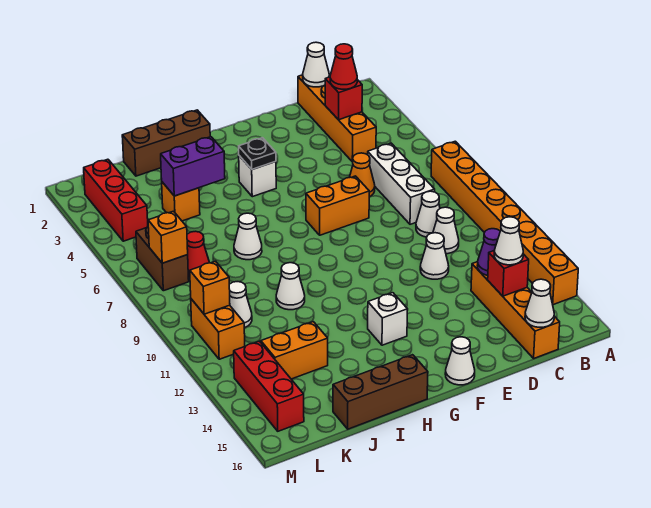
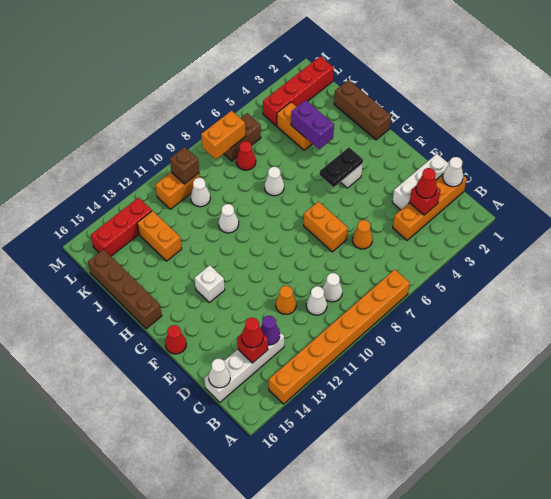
white brick C6:C8 level 1 -> white brick D1:D3 level 1
orange brick C13:C16 level 1 -> white brick C13:C16 level 1
white cone C14 level 3 -> red cone C14 level 3
white cone D11 level 1 -> orange cone D11 level 1
white cone F16 level 1 -> red cone F16 level 1
black plate G4 level 2 -> black plate G4:G5 level 2
brown brick H16:J16 level 1 -> brown brick H16:K16 level 1
orange brick J4 level 1 -> orange brick J4:K4 level 1
red brick L2:L4 level 1 -> red brick L1:L4 level 1
orange brick L7 level 2 -> orange brick L7:L8 level 2
orange brick L10 level 2 -> brown brick L10 level 2

